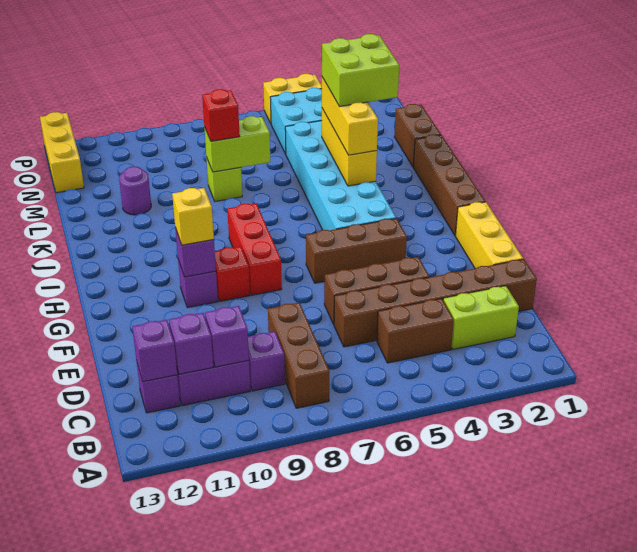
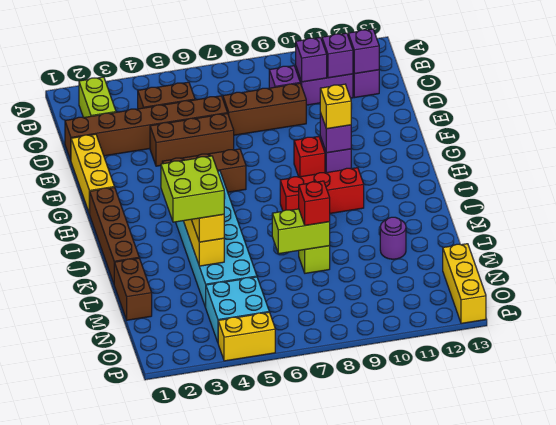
brown brick B8:D8 level 1 -> brown brick D7:D9 level 1
lime brick C2:C3 level 1 -> lime brick B2:C2 level 1
red brick G8:I8 level 1 -> red brick I8:I10 level 1

